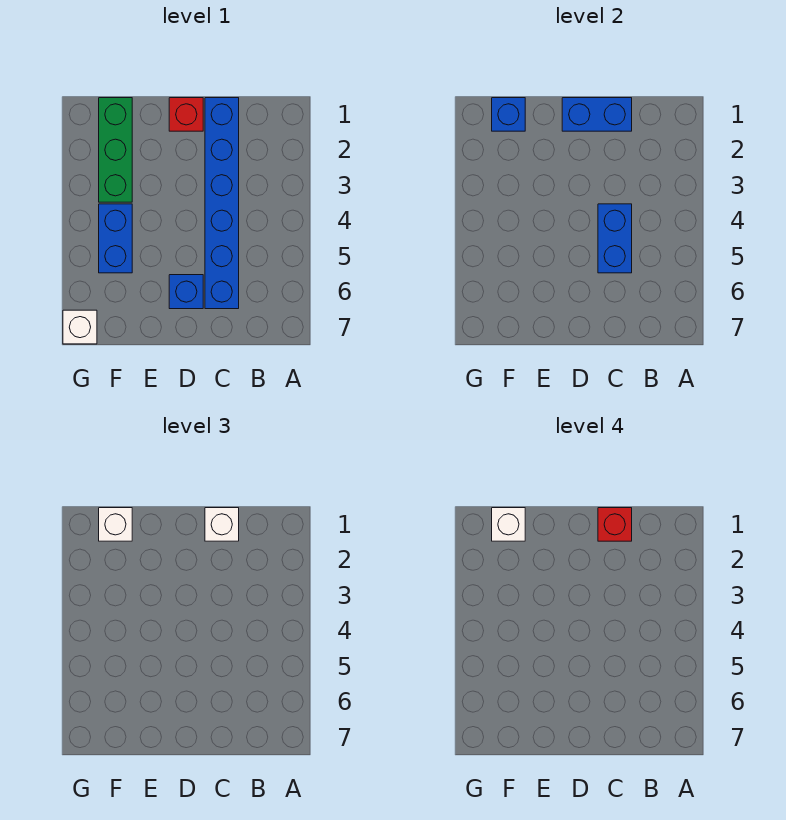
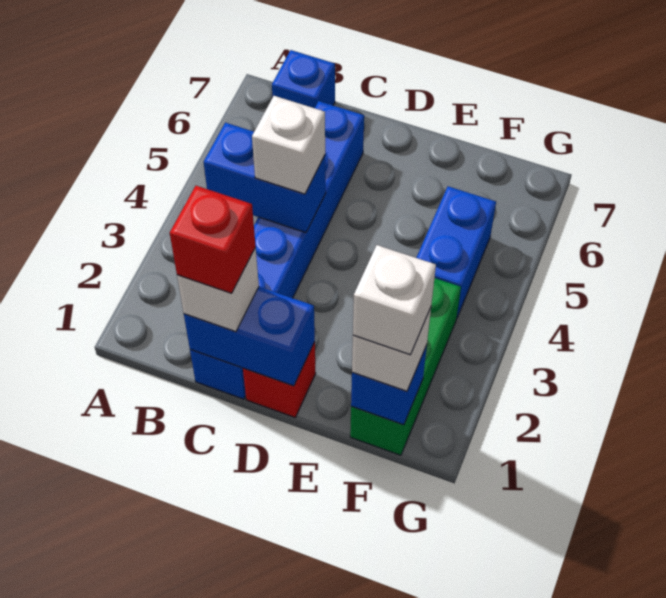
blue brick C4:C5 level 2 -> blue brick B4:C4 level 2
blue brick D6 level 1 -> blue brick B7 level 1
white brick G7 level 1 -> white brick C4 level 3

